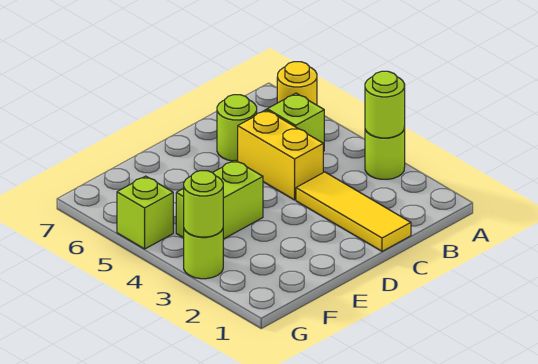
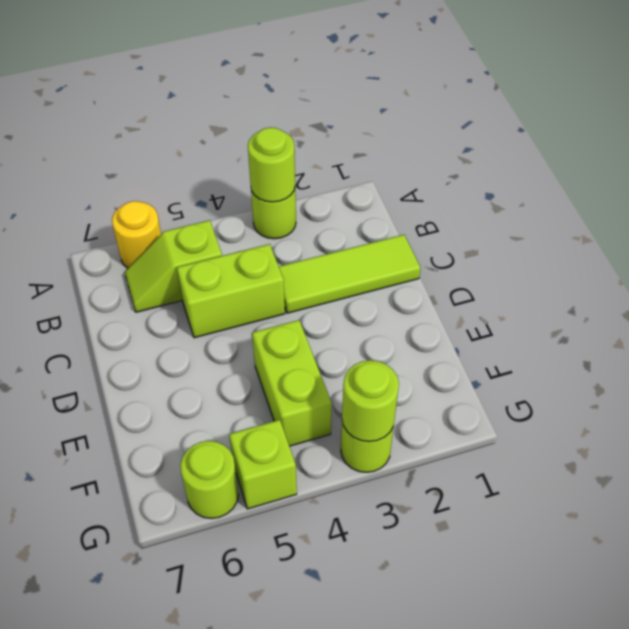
yellow tile C1:C3 level 1 -> lime tile C1:C3 level 1
yellow brick C4:C5 level 1 -> lime brick C4:C5 level 1
lime round brick C6 level 1 -> lime round brick G6 level 1

